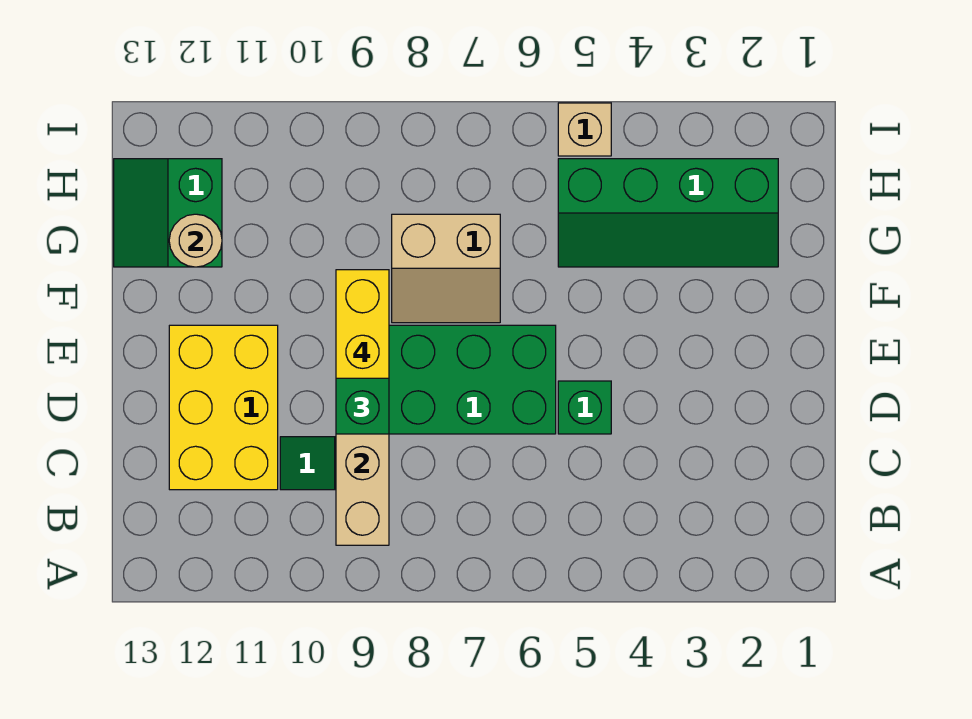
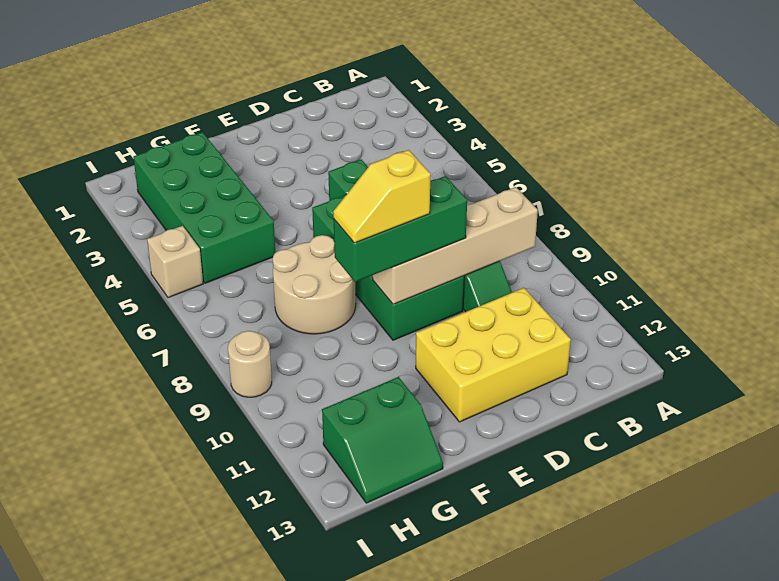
yellow brick E9:F9 level 4 -> yellow slope E9:F9 level 4 top E
tan slope F7:G8 level 1 top G -> tan round brick F7:G8 level 1
green slope G2:H5 level 1 top H -> green brick G2:H5 level 1
tan round brick G12 level 2 -> tan round brick I9 level 1

